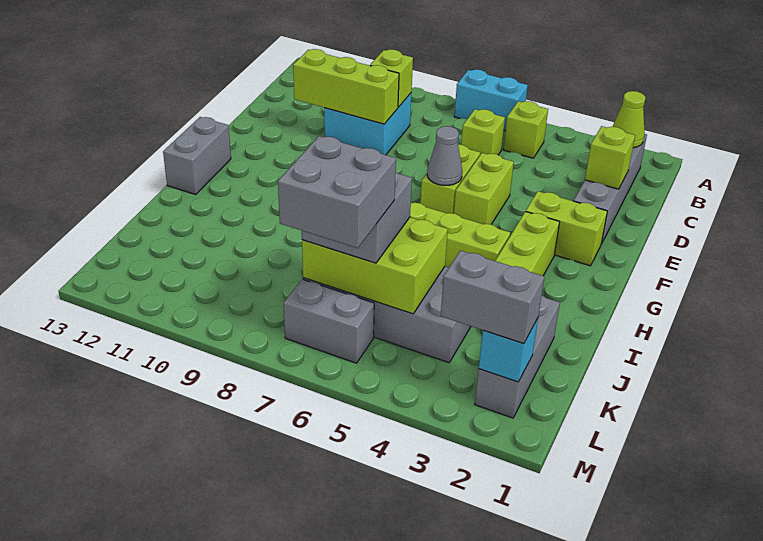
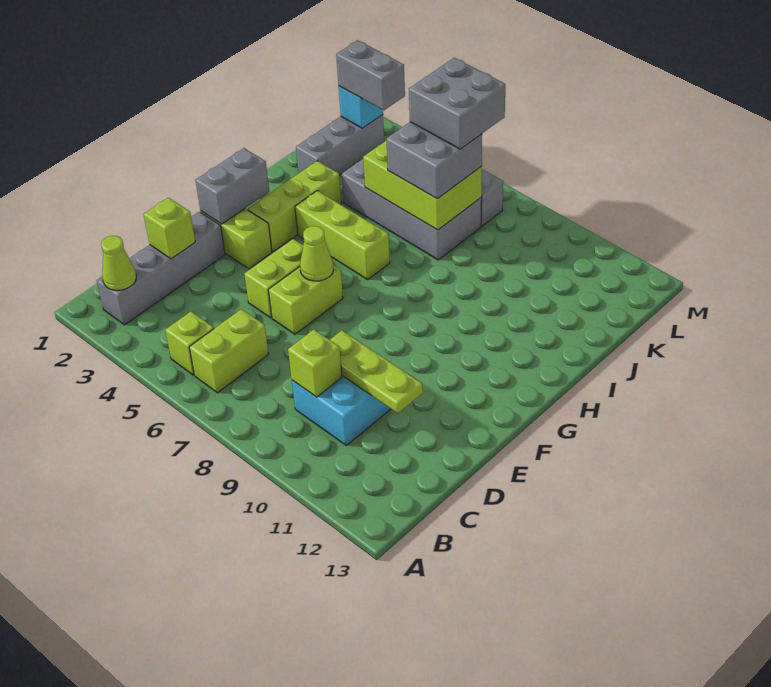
cyan brick A6:A7 level 1 -> none
lime brick C6 level 1 -> lime brick B6:C6 level 1
lime brick D9:D11 level 2 -> lime plate D9:D11 level 2
grey cone F6 level 2 -> lime cone F6 level 2
grey brick G13:H13 level 1 -> grey brick F2:G2 level 2

